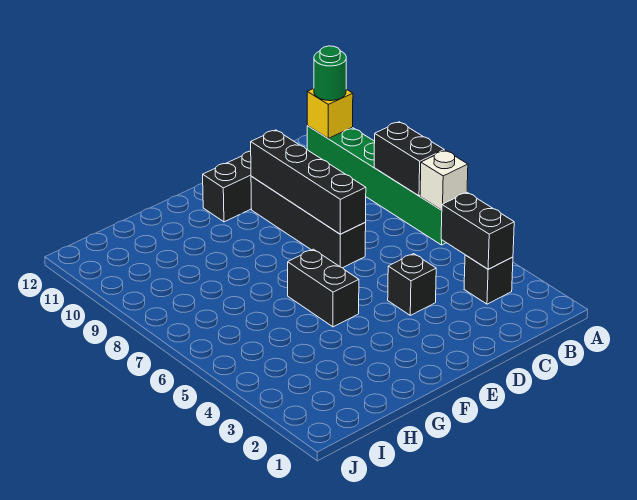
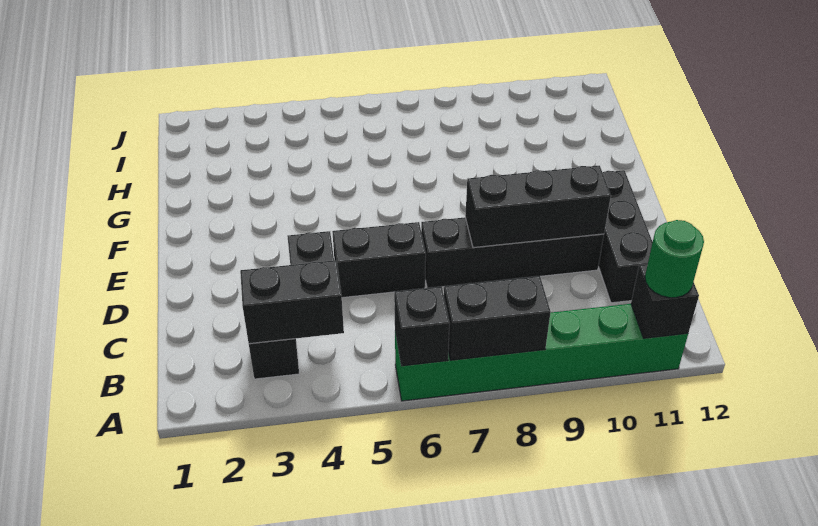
white brick A6 level 2 -> black brick A6 level 2
yellow brick A11 level 2 -> black brick A11 level 2
black brick D7:D10 level 2 -> black brick D8:D10 level 2
black brick F5:F6 level 1 -> black brick D5:D6 level 1

